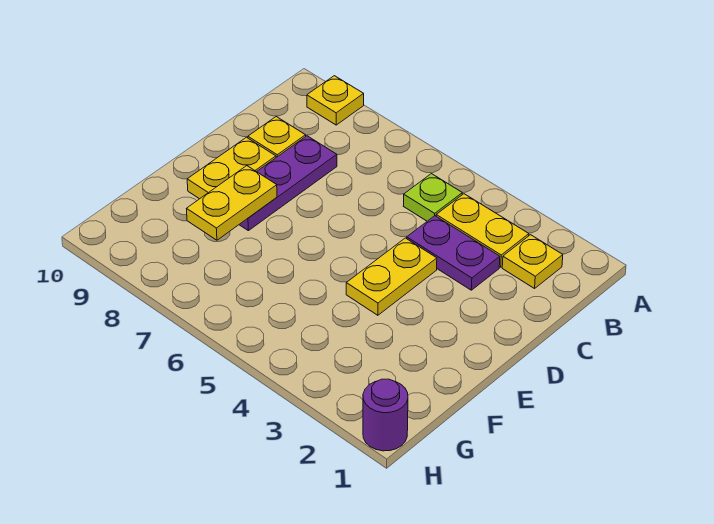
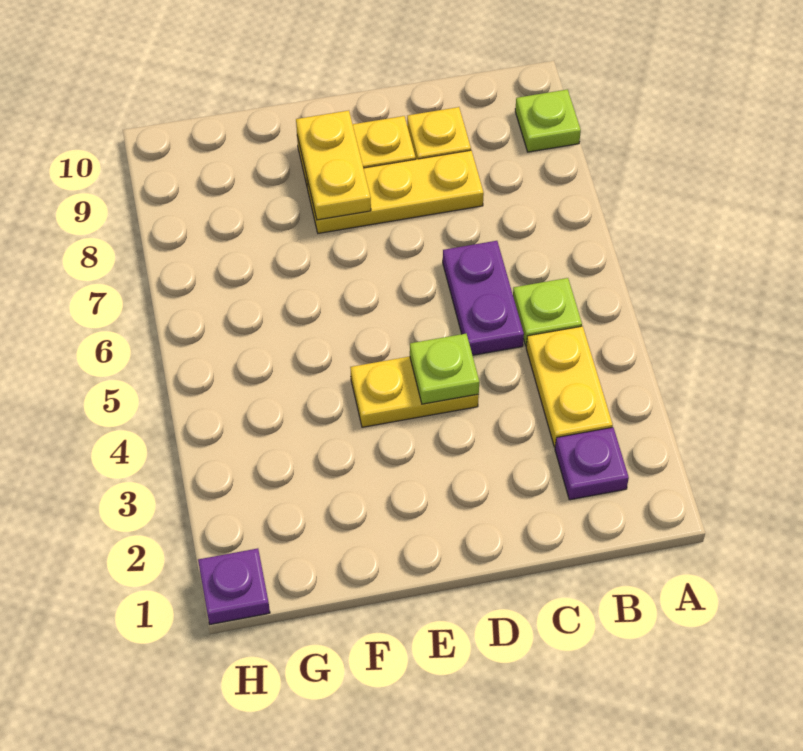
yellow plate A9 level 1 -> lime plate A9 level 1
yellow plate B2 level 1 -> purple plate B2 level 1
purple plate C3:C4 level 1 -> purple plate C5:C6 level 1
purple plate C8:E8 level 1 -> yellow plate C8:E8 level 1
none -> lime plate D4 level 2
yellow plate E8:F8 level 2 -> yellow plate E8:E9 level 2
purple round brick H1 level 1 -> purple plate H1 level 1

